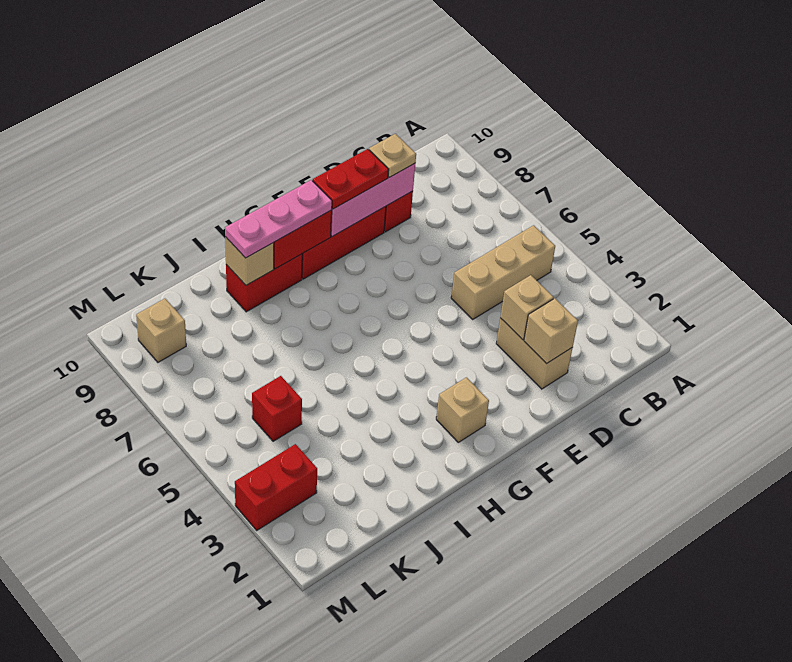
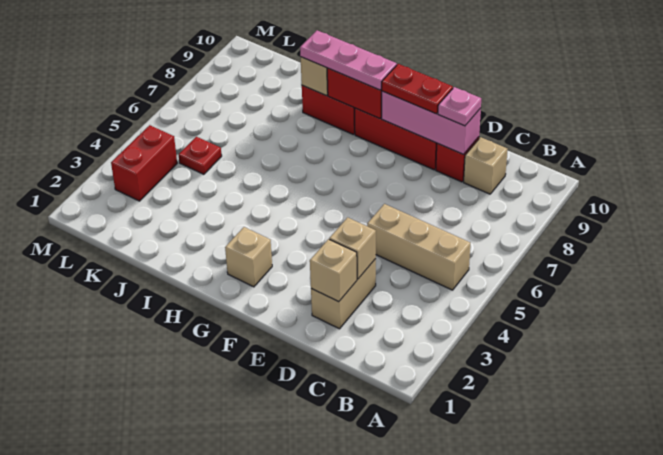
tan plate D9 level 3 -> pink plate D9 level 3
red brick K5 level 1 -> red plate K5 level 1
red brick L3:M3 level 1 -> red brick L3:L4 level 1
tan brick L9 level 1 -> tan brick C9 level 1

